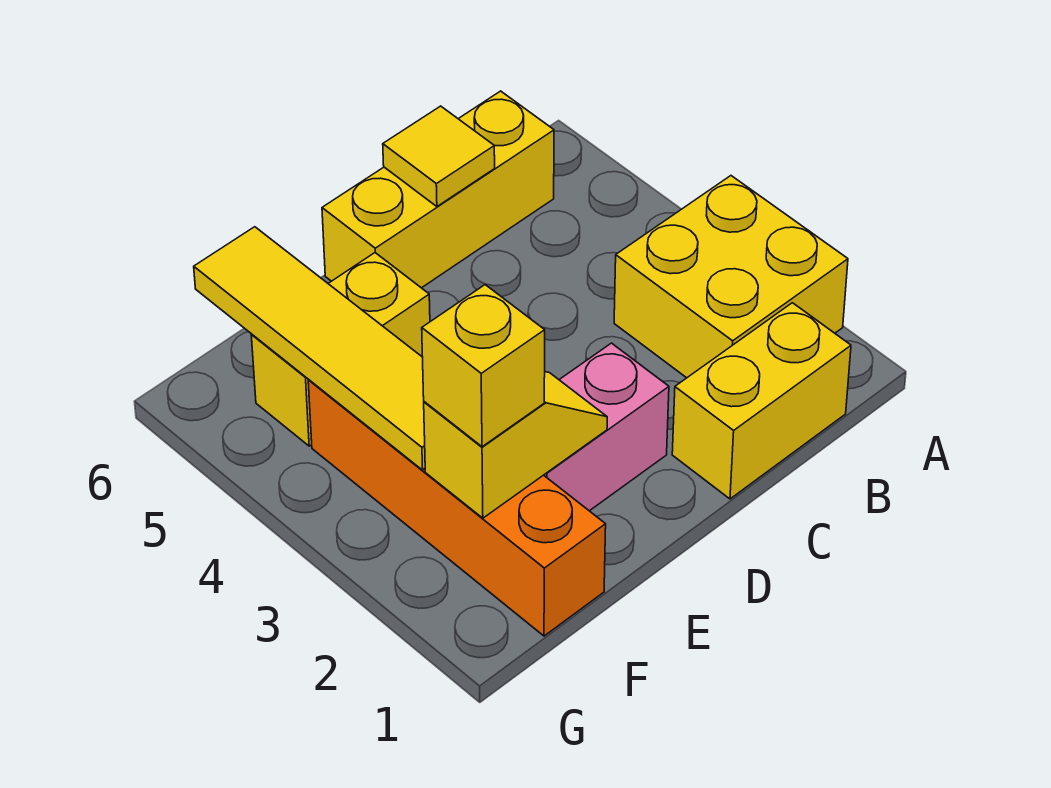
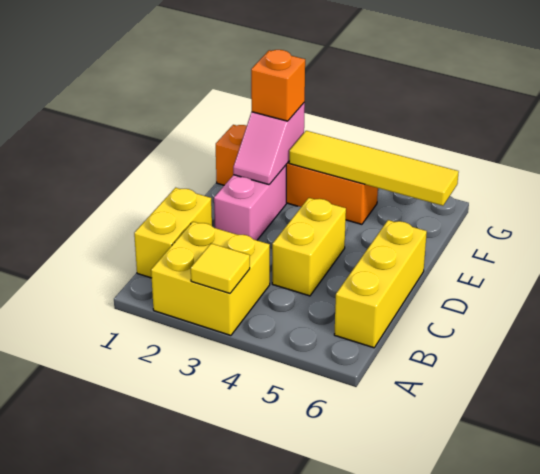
yellow tile C6 level 2 -> yellow tile A3 level 2
yellow slope E2:F2 level 2 top F -> pink slope E2:F2 level 2 top F
yellow brick E5:F5 level 1 -> yellow brick C4:D4 level 1
yellow brick F2 level 3 -> orange brick F2 level 3

